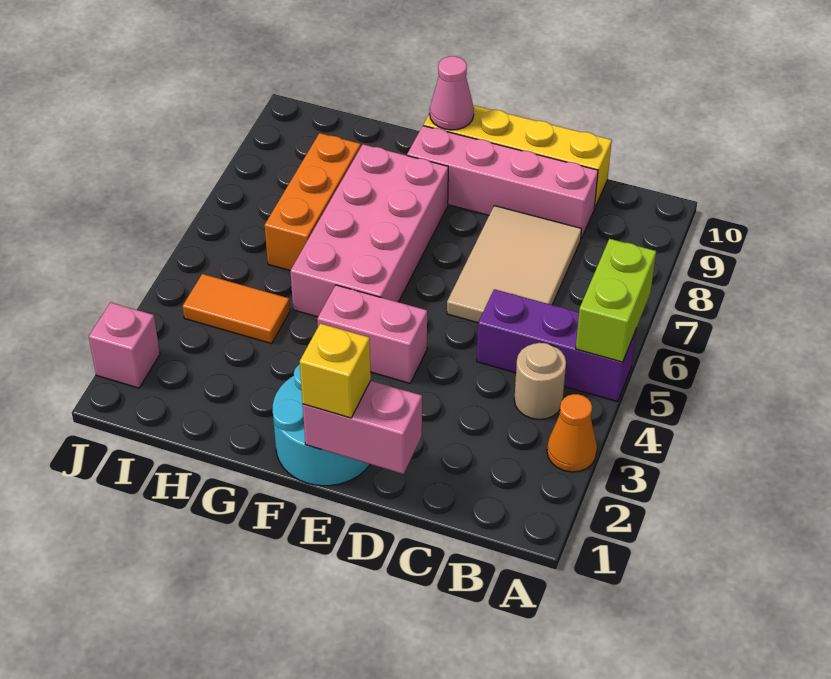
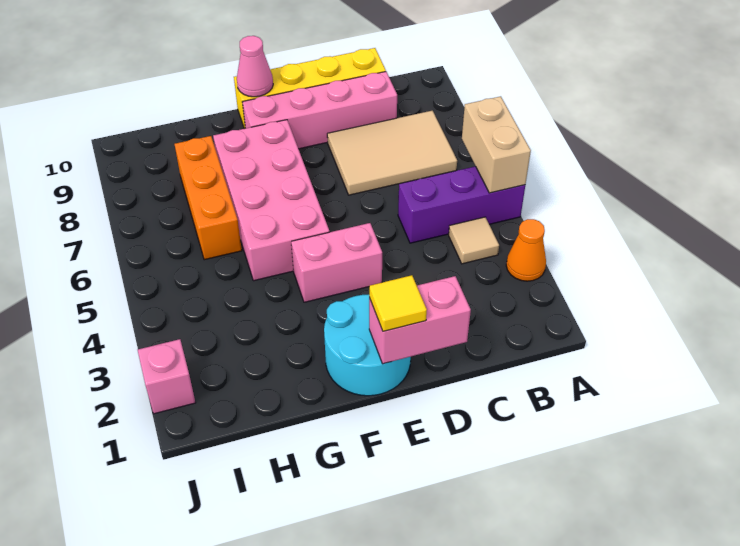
lime brick A5:A6 level 2 -> tan brick A5:A6 level 2
tan round brick B4 level 1 -> tan tile B4 level 1
tan tile C6:D8 level 1 -> tan tile B7:D8 level 1
yellow brick E1 level 3 -> yellow tile E1 level 3
orange tile H4:I4 level 1 -> none

